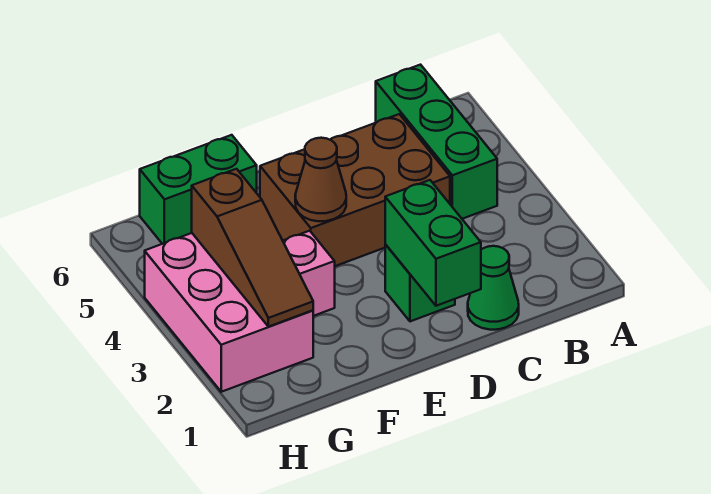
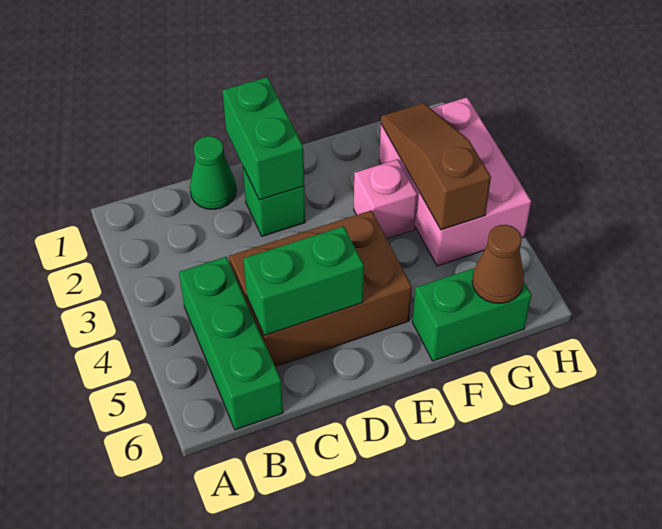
none -> green brick C5:D5 level 2
brown cone E4 level 2 -> brown cone G6 level 2

